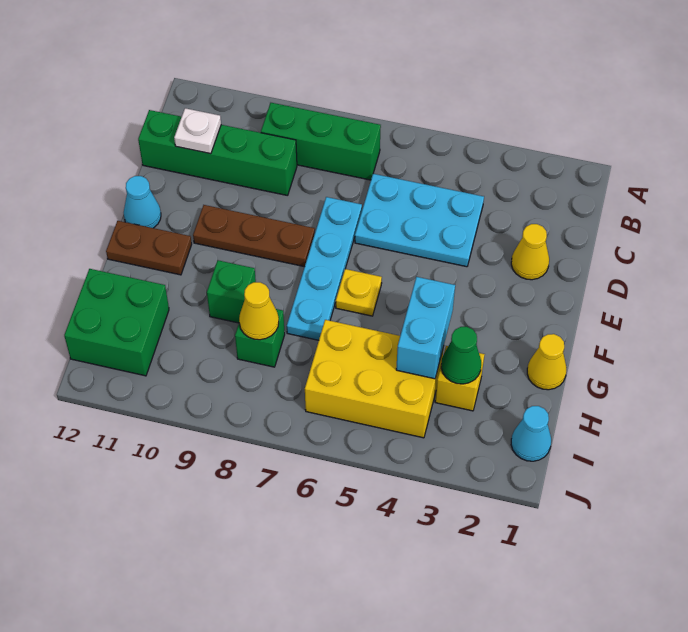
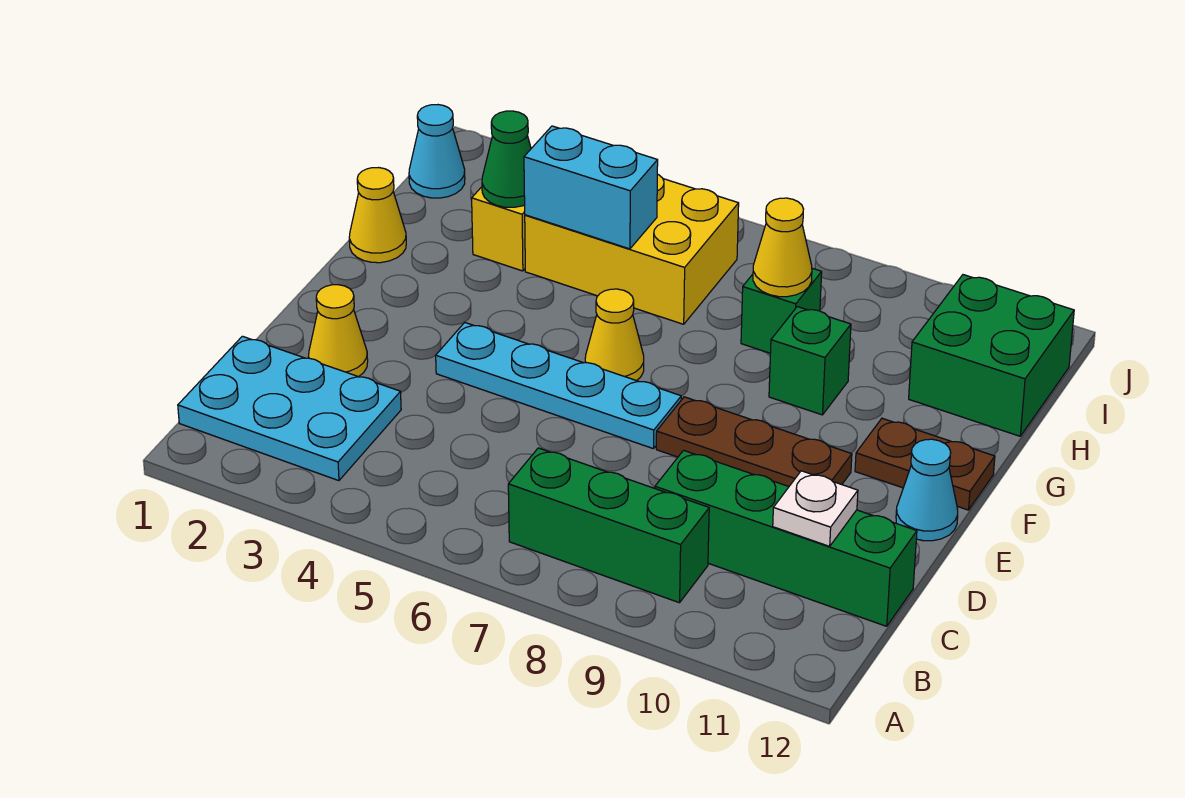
cyan plate C4:D6 level 1 -> cyan plate B1:C3 level 1
cyan plate D7:G7 level 1 -> cyan plate E4:E7 level 1
yellow plate F6 level 1 -> yellow cone F6 level 1
cyan brick G4:H4 level 2 -> cyan brick H4:H5 level 2

